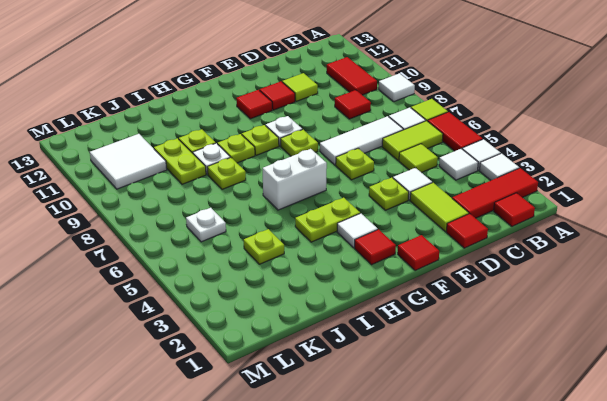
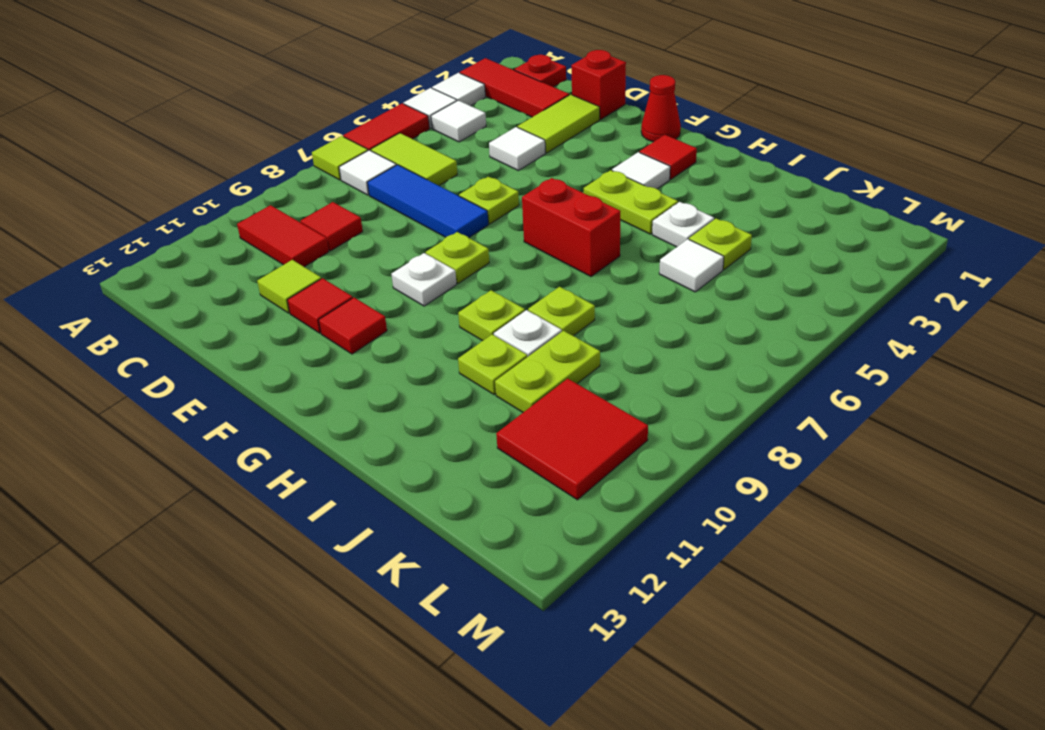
white tile A9 level 1 -> white tile J5 level 1
red tile B1 level 1 -> red plate B1 level 1
red tile B10:B11 level 1 -> red tile B10:C10 level 1
lime tile C5 level 1 -> none
white tile C7:E7 level 1 -> blue tile C7:E7 level 1
red tile D1 level 1 -> red brick D1 level 1
lime plate E4 level 1 -> none
red tile F1 level 1 -> red cone F1 level 1
white brick G6:H6 level 1 -> red brick G6:H6 level 1
lime plate G9 level 1 -> none
white plate K6 level 1 -> white plate I4 level 1
white tile K10:L11 level 1 -> red tile K10:L11 level 1

